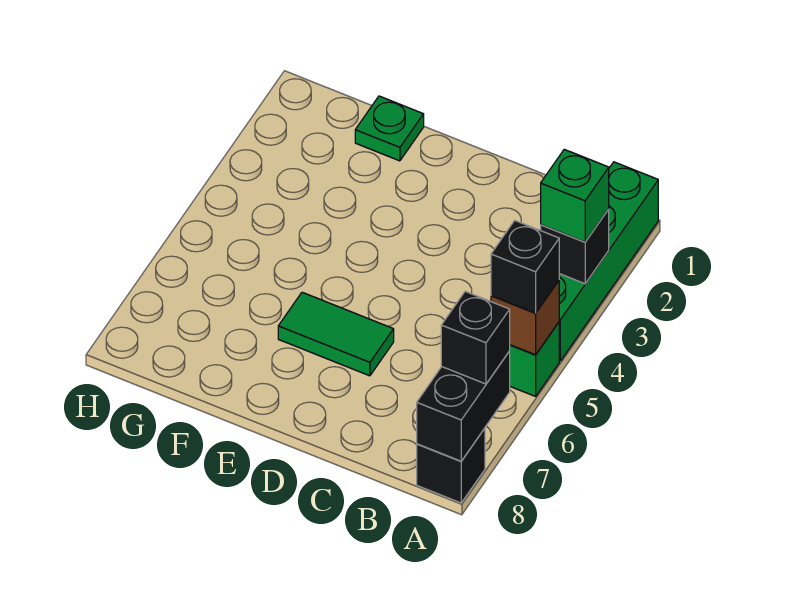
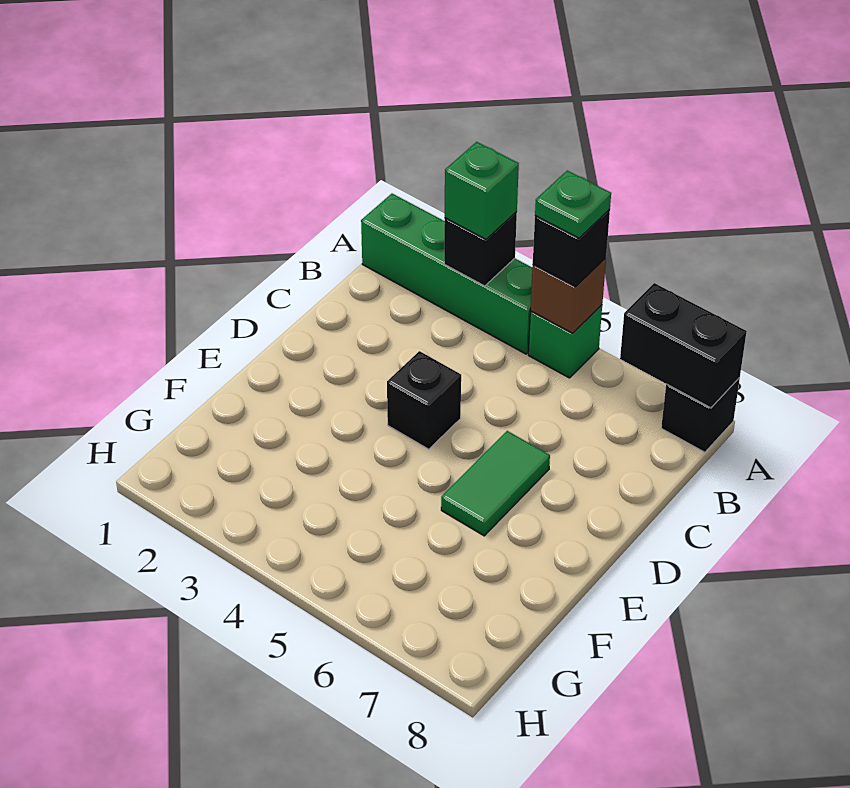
black brick A7 level 3 -> black brick D4 level 1
green plate F1 level 1 -> green plate A5 level 4

